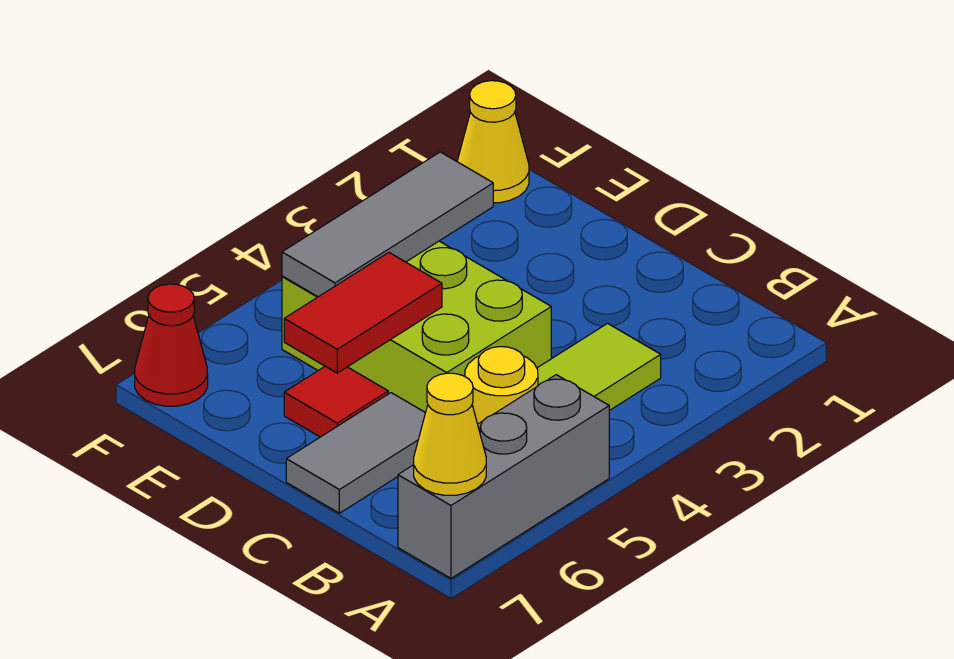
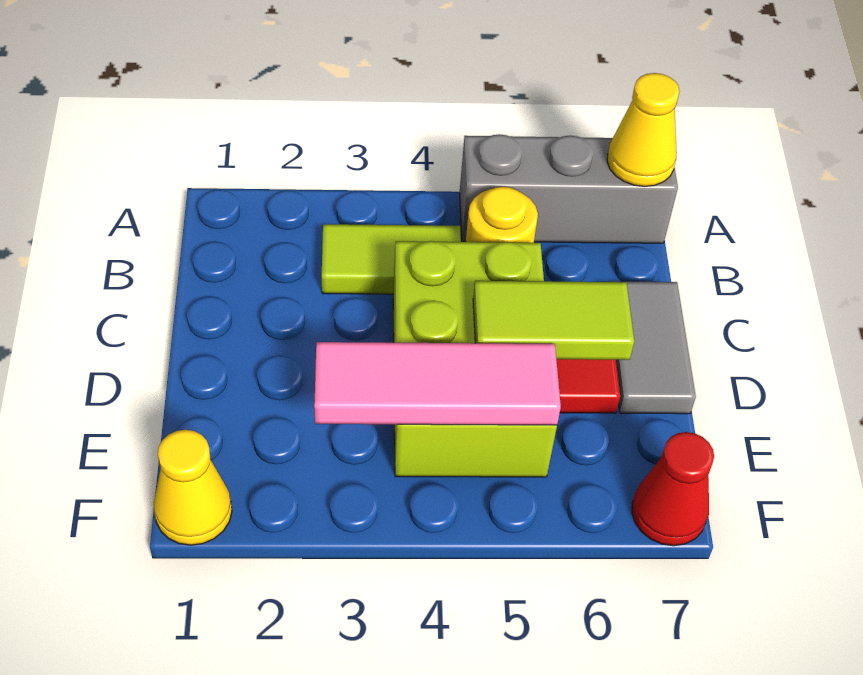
grey tile C6:C7 level 1 -> grey tile C7:D7 level 1
red tile D5:D6 level 2 -> lime tile D5:D6 level 2
grey tile E3:E5 level 2 -> pink tile E3:E5 level 2

